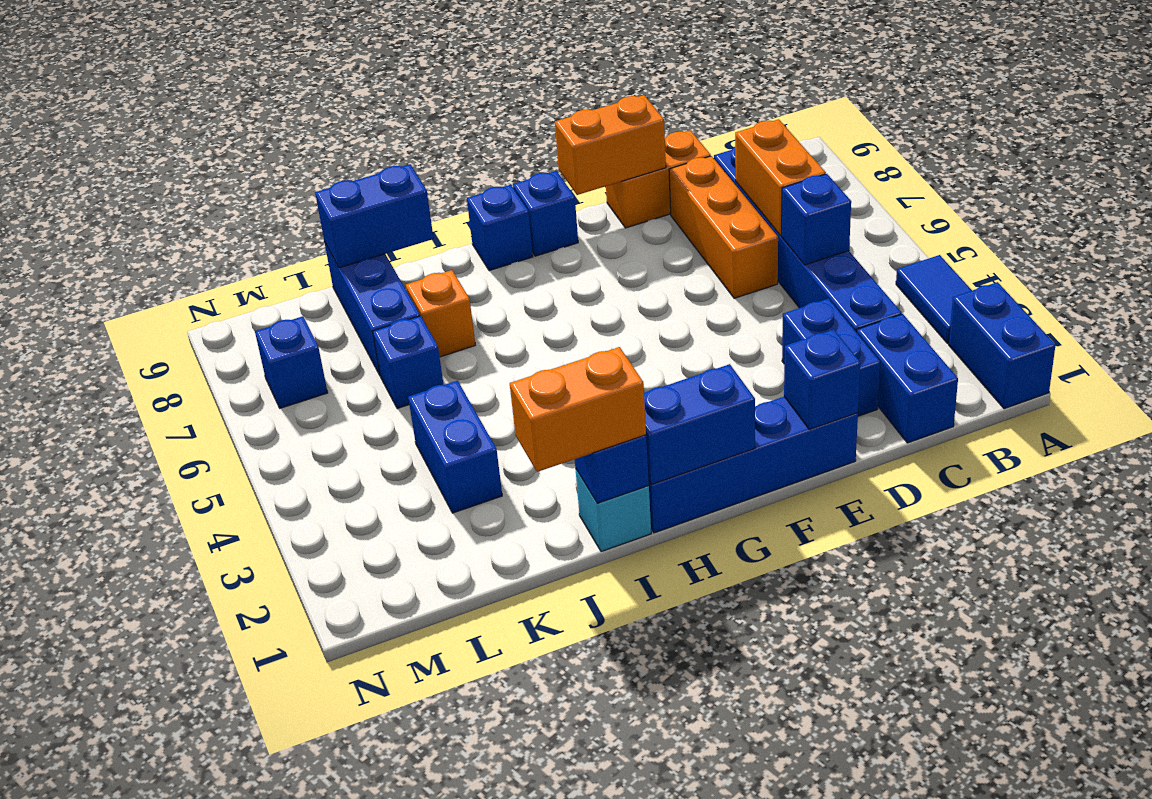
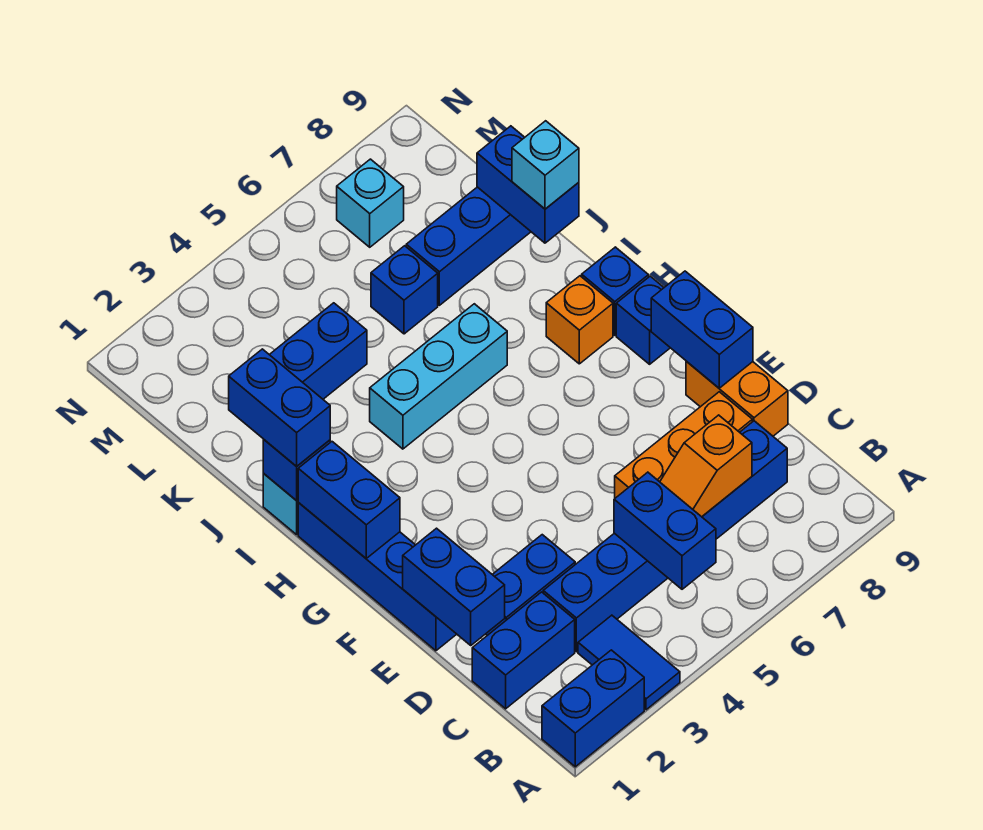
blue tile A3:A4 level 1 -> blue tile A3:B3 level 1
blue brick C5 level 2 -> blue brick B5:C5 level 2
orange brick C6:C7 level 2 -> orange slope C6:C7 level 2 top 7
blue brick E1 level 2 -> blue brick D1:E1 level 2
orange brick E9:F9 level 2 -> blue brick E9:F9 level 2
orange brick I1:J1 level 3 -> blue brick I1:J1 level 3
none -> cyan brick I4:I6 level 1
orange brick J7 level 1 -> orange brick H8 level 1
none -> cyan brick J9 level 3
blue brick M7 level 1 -> cyan brick M7 level 1

